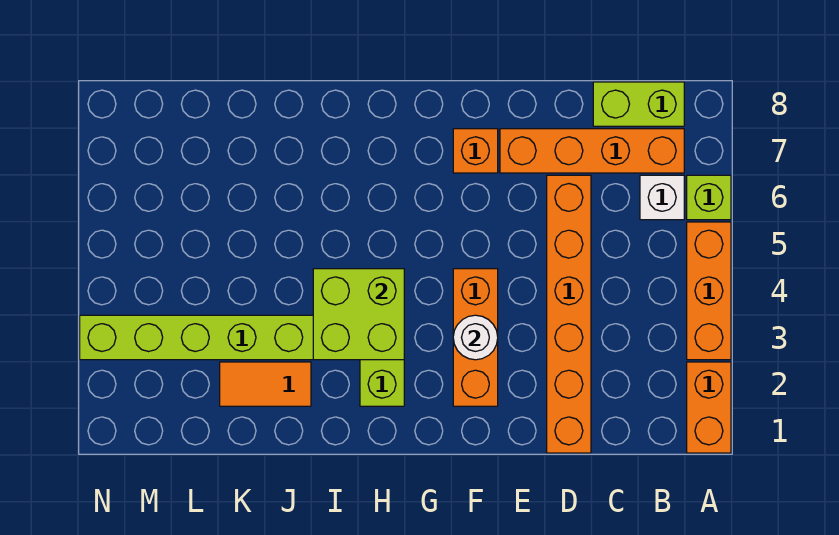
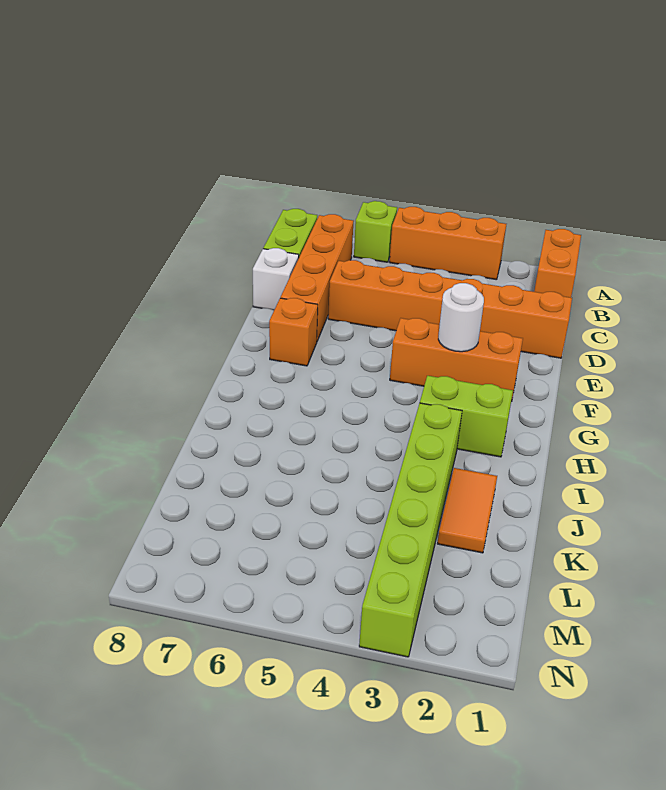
orange brick A1:A2 level 1 -> orange brick A1:B1 level 1
white brick B6 level 1 -> white brick D8 level 1
lime brick H3:I4 level 2 -> none

